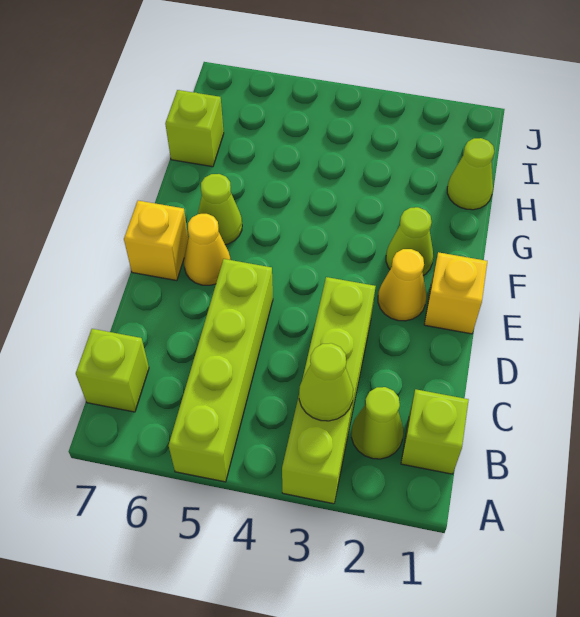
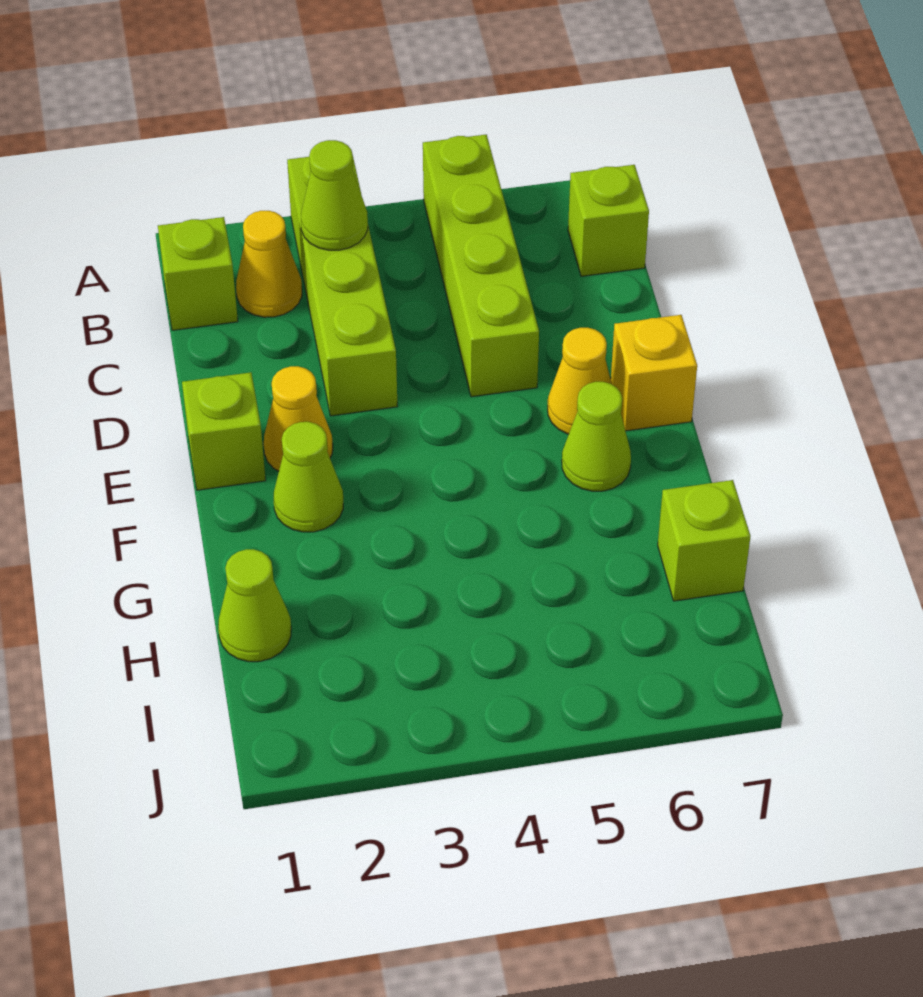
lime cone B2 level 1 -> yellow cone B2 level 1
yellow brick E1 level 1 -> lime brick E1 level 1

